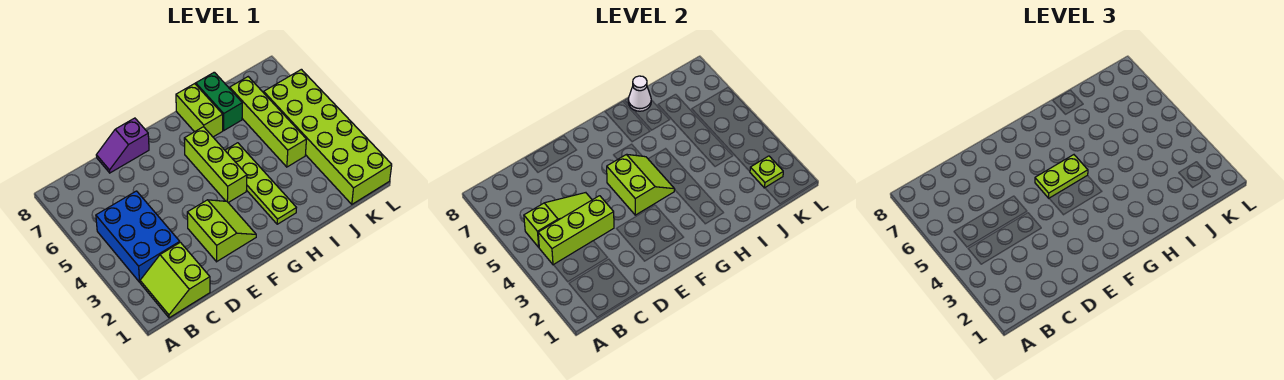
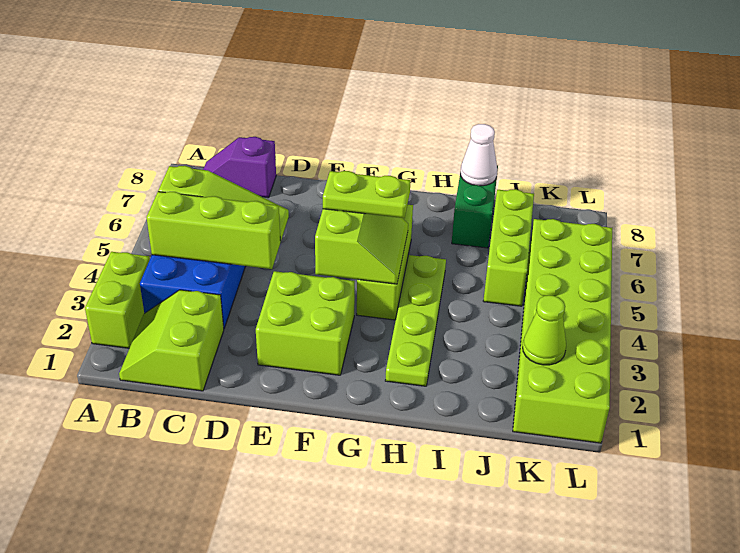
purple slope D8:E8 level 1 top E -> purple slope B8:C8 level 1 top C
lime slope E2:F3 level 1 top E -> lime brick E2:F3 level 1
lime brick H7:H8 level 1 -> lime brick A2:A3 level 1
lime brick J4:J7 level 1 -> lime brick J5:J7 level 1
lime plate K2 level 2 -> lime cone K2 level 2

